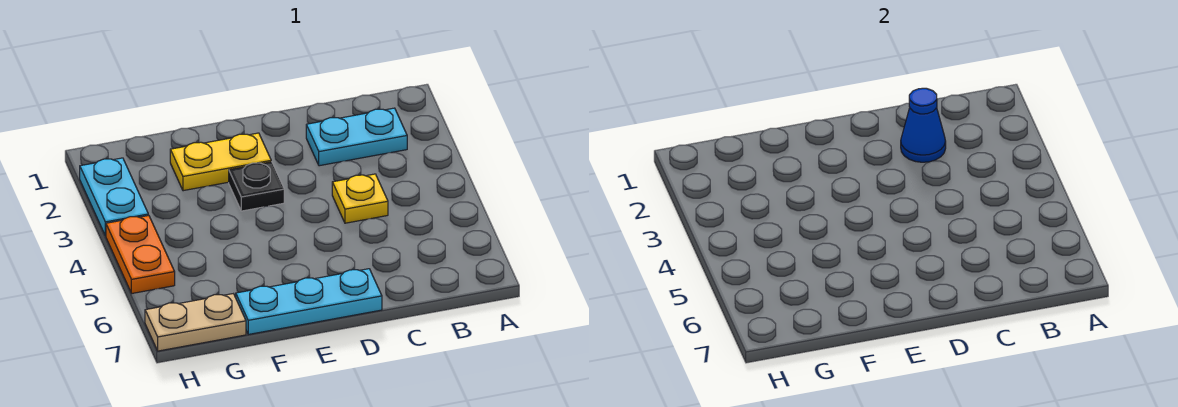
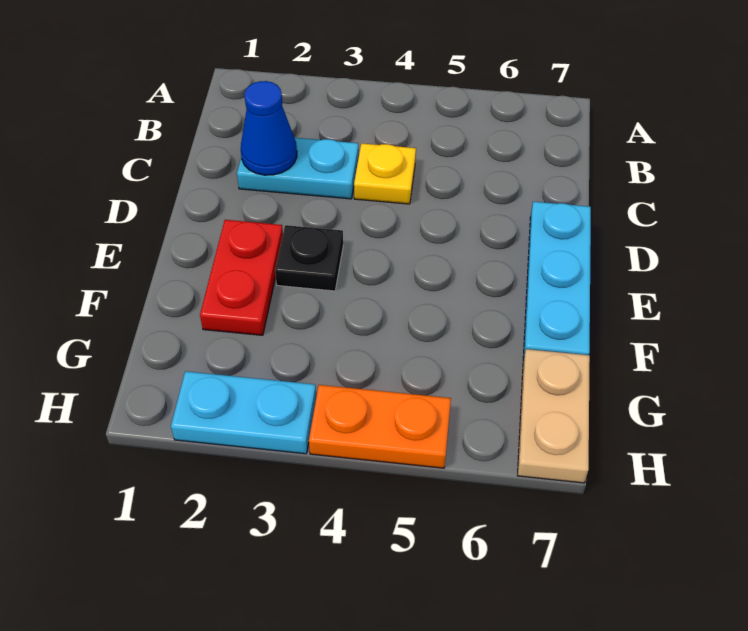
cyan plate B2:C2 level 1 -> cyan plate C2:C3 level 1
yellow plate E2:F2 level 1 -> red plate E2:F2 level 1

